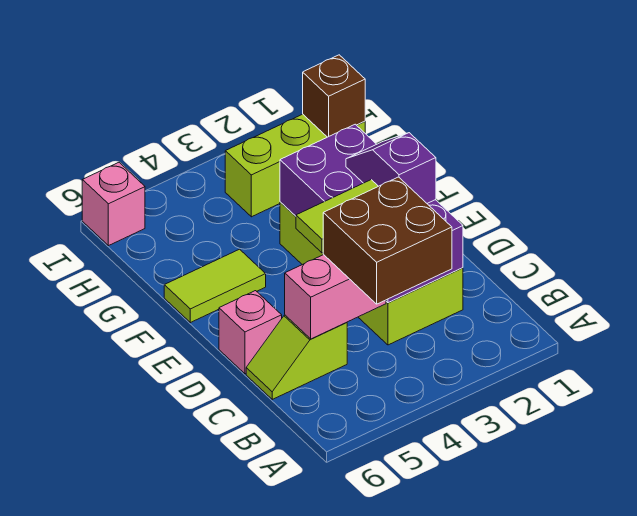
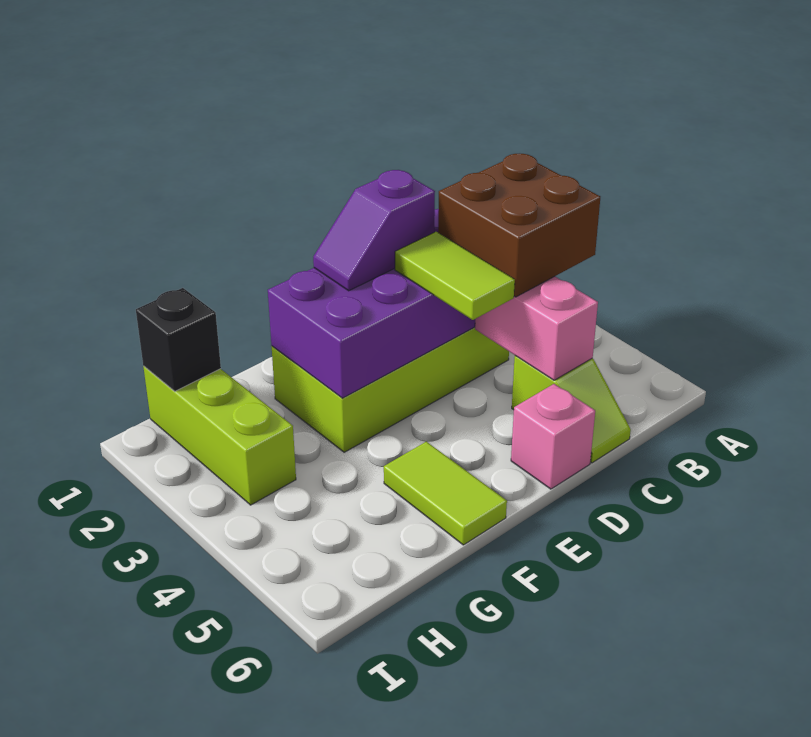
brown brick H1 level 2 -> black brick H1 level 2
pink brick I6 level 1 -> none

